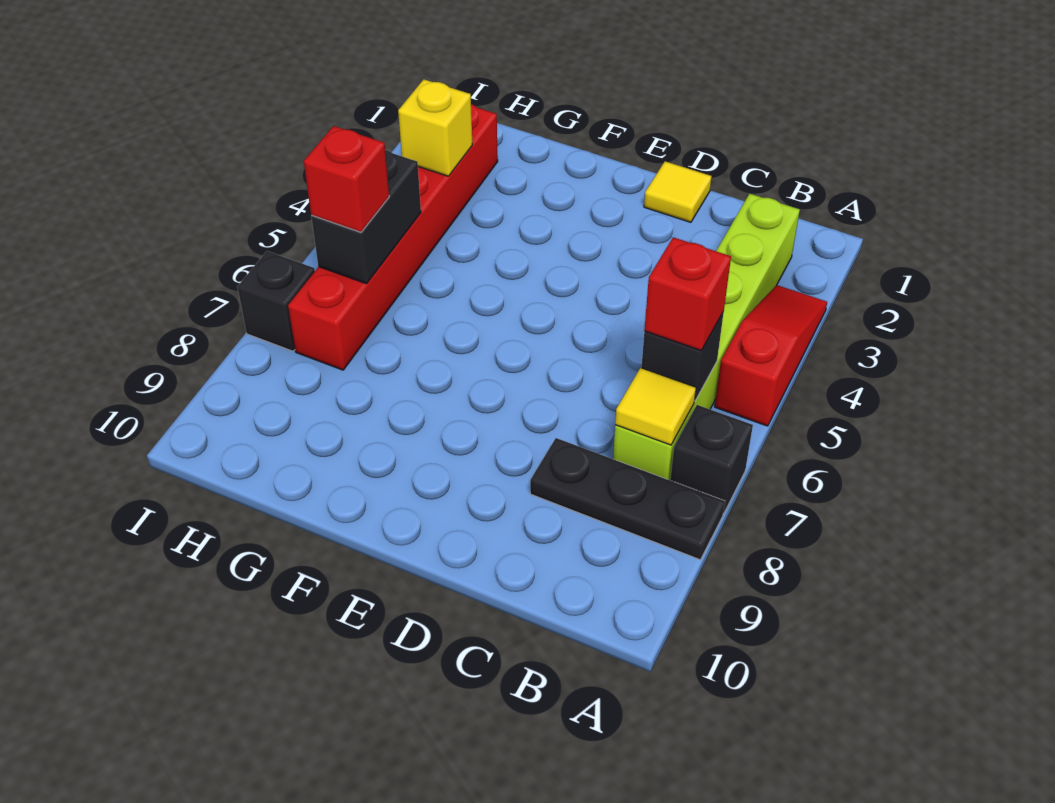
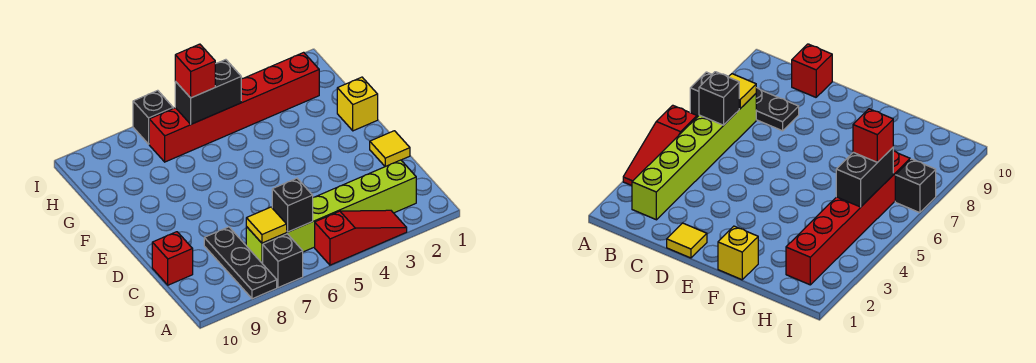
red brick B6 level 3 -> red brick C10 level 1
yellow brick H3 level 2 -> yellow brick F1 level 1

